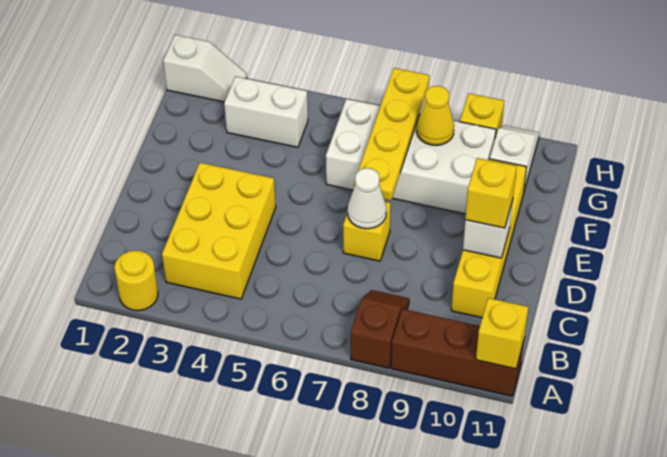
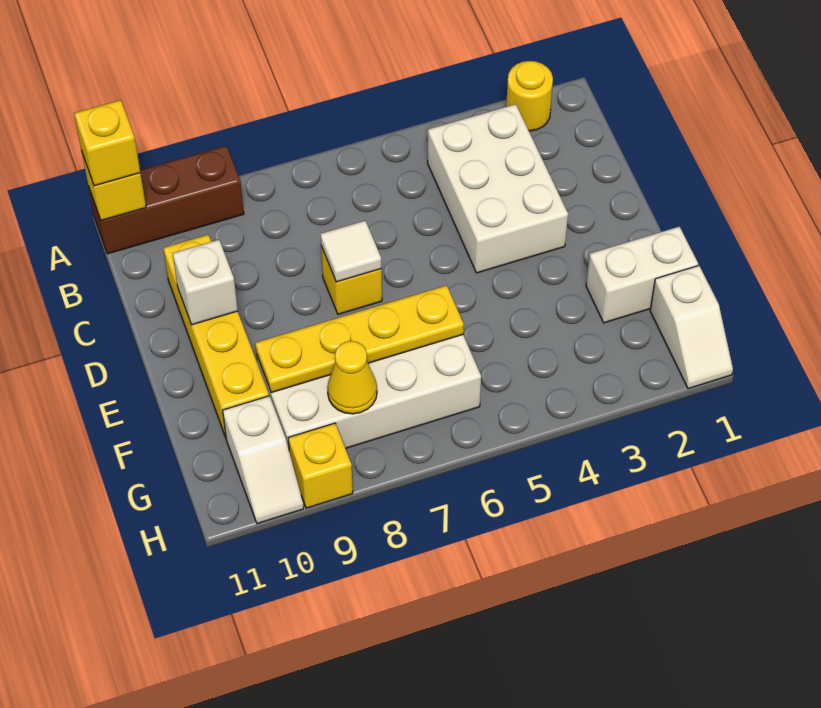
brown slope A8:B8 level 1 top A -> none
yellow brick B3:D4 level 1 -> white brick B3:D4 level 1
white cone D7 level 2 -> white tile D7 level 2
yellow brick D10 level 3 -> yellow brick A11 level 3
yellow plate E7:H7 level 2 -> yellow plate F6:F9 level 2
white brick G3:G4 level 1 -> white brick F1:F2 level 1
white slope H1:H2 level 1 top 1 -> white slope G1:H1 level 1 top G

